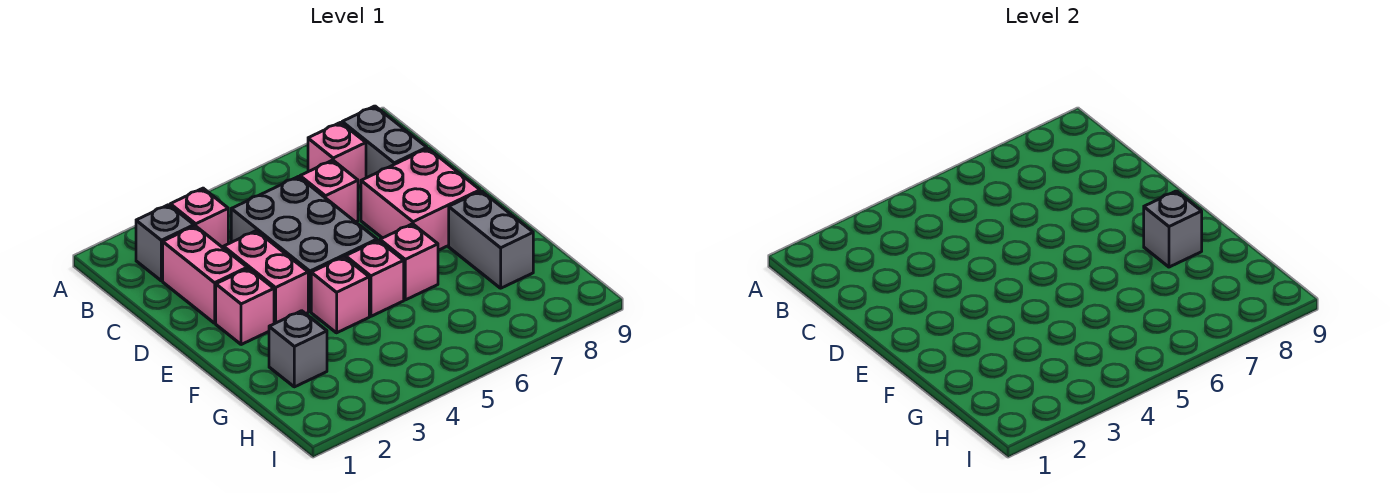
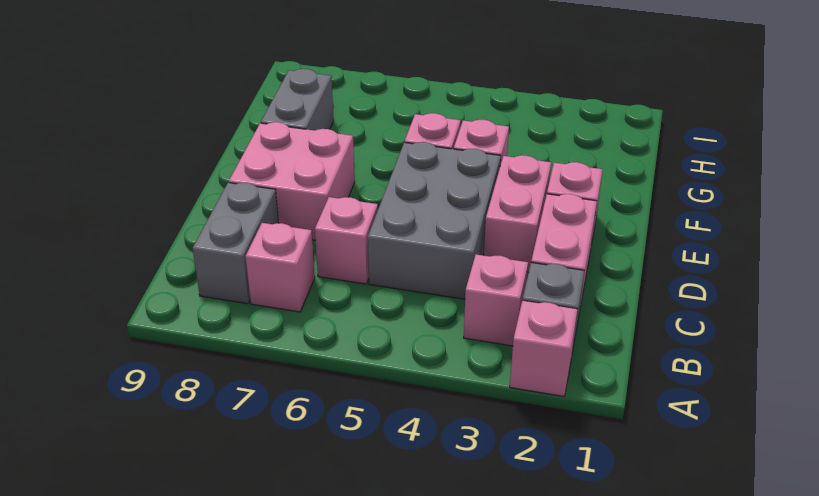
pink brick F6 level 1 -> pink brick A2 level 1
grey brick F8 level 2 -> none
grey brick G2 level 1 -> none

